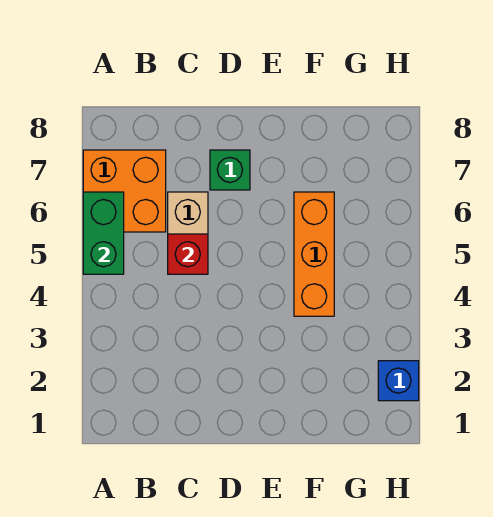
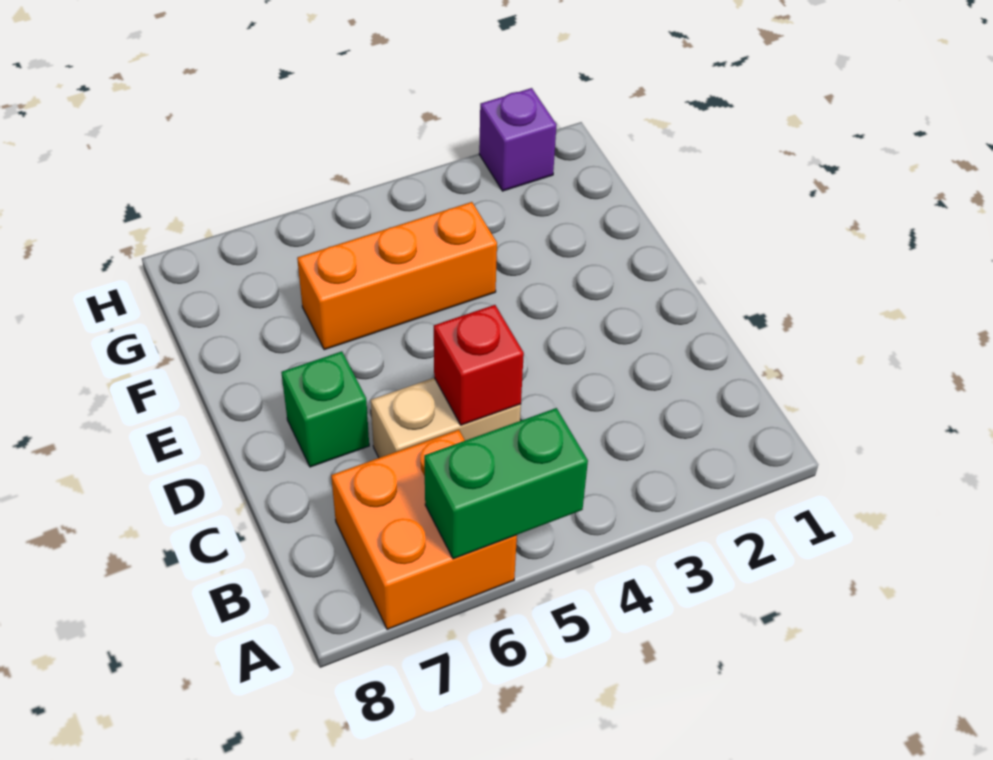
blue brick H2 level 1 -> purple brick H2 level 1

